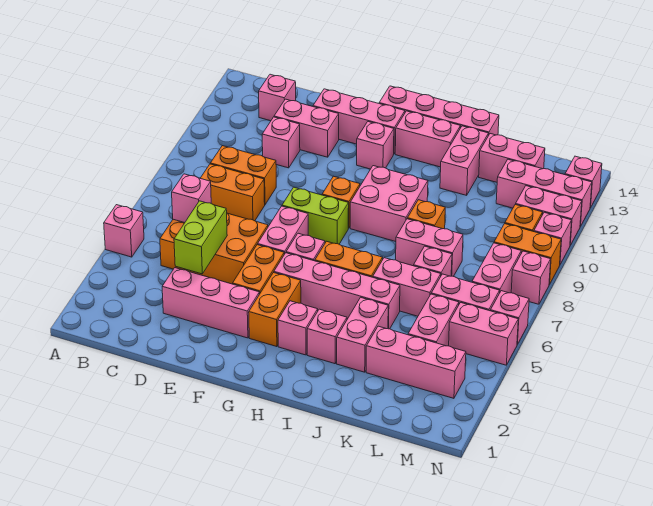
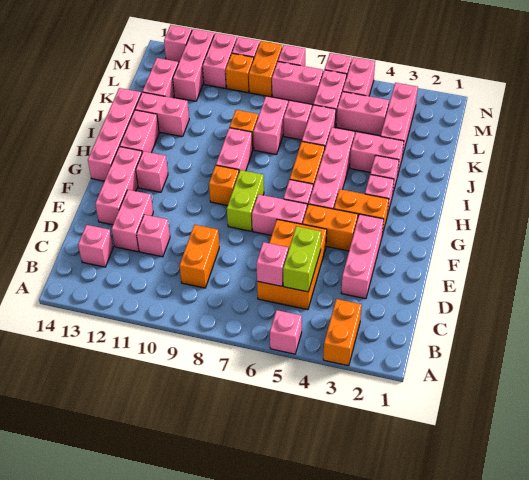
orange brick C8:D8 level 1 -> orange brick A3:B3 level 1
lime brick D4:D5 level 2 -> lime brick C5:D5 level 2
pink brick H9:I10 level 1 -> pink brick H9:I9 level 1

